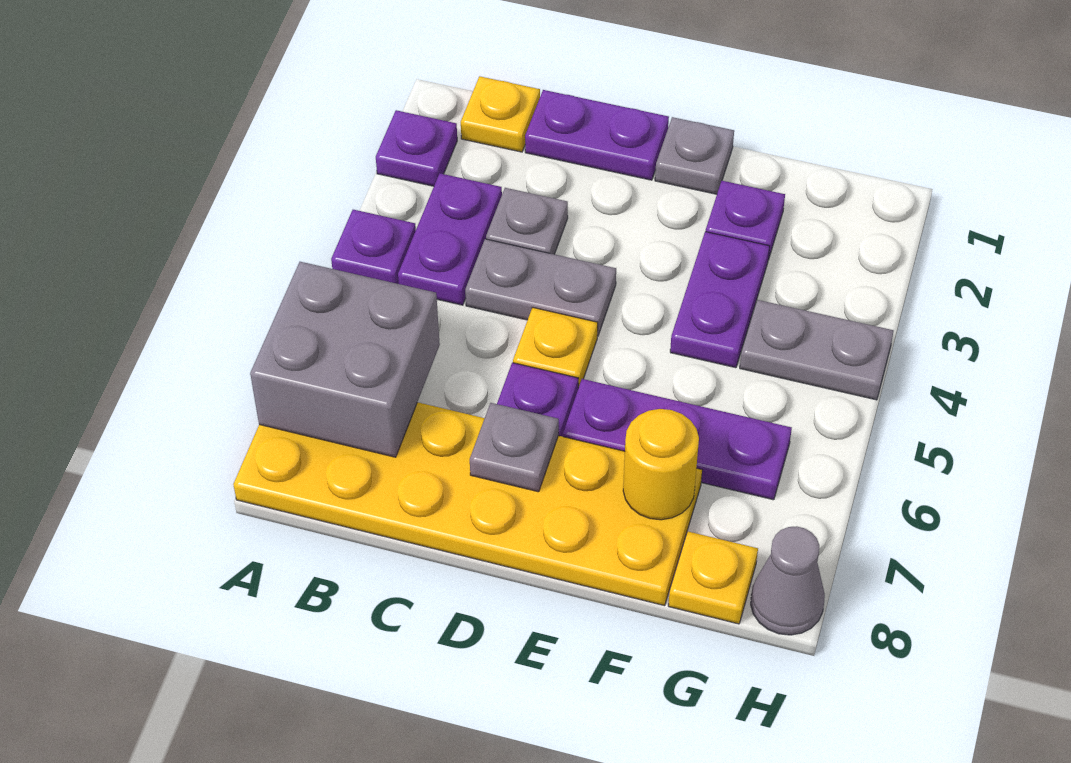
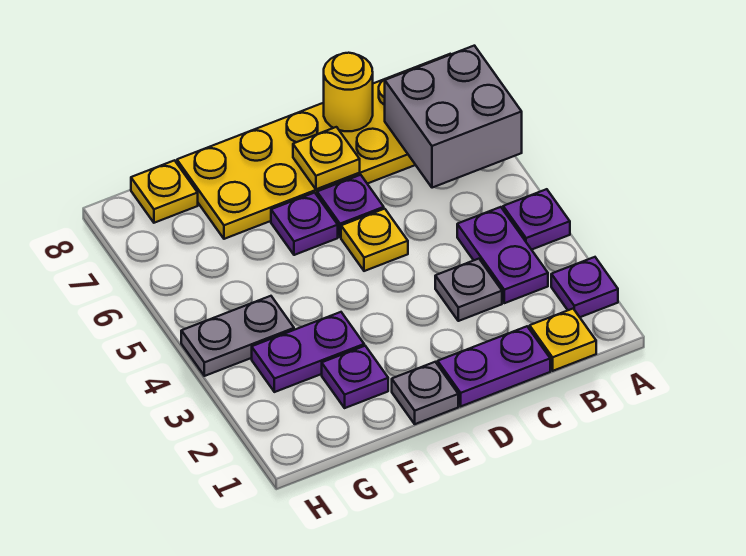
grey plate C4:D4 level 1 -> none
grey plate D7 level 2 -> yellow plate D7 level 2
purple plate E6:G6 level 1 -> purple plate E6 level 1
purple plate F3:F4 level 1 -> purple plate F3:G3 level 1
yellow round brick F7 level 2 -> yellow round brick C8 level 2
grey cone H8 level 1 -> none

